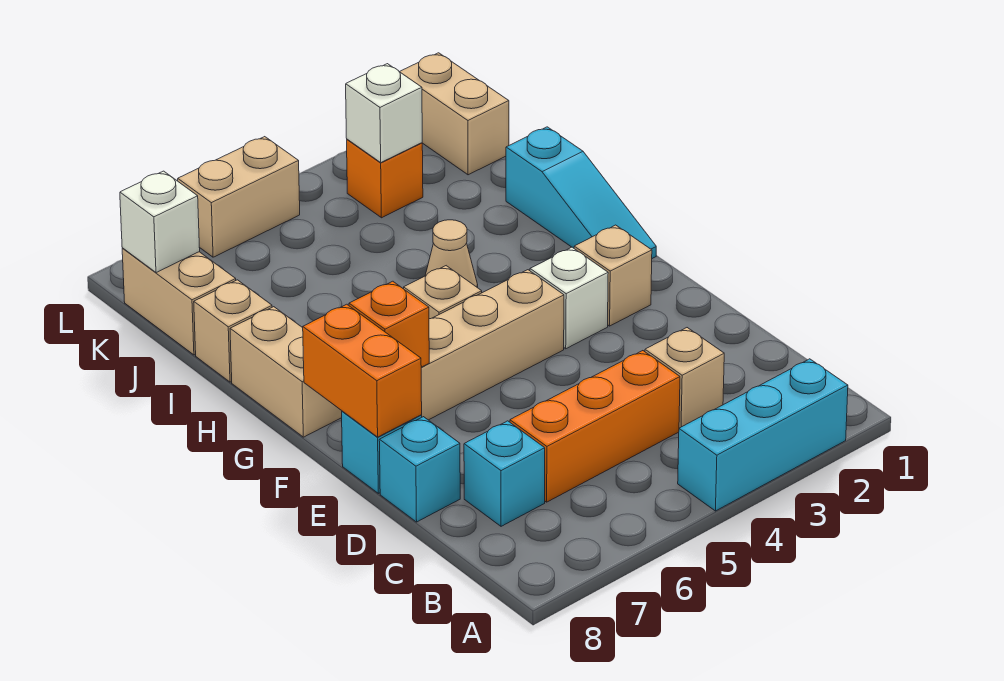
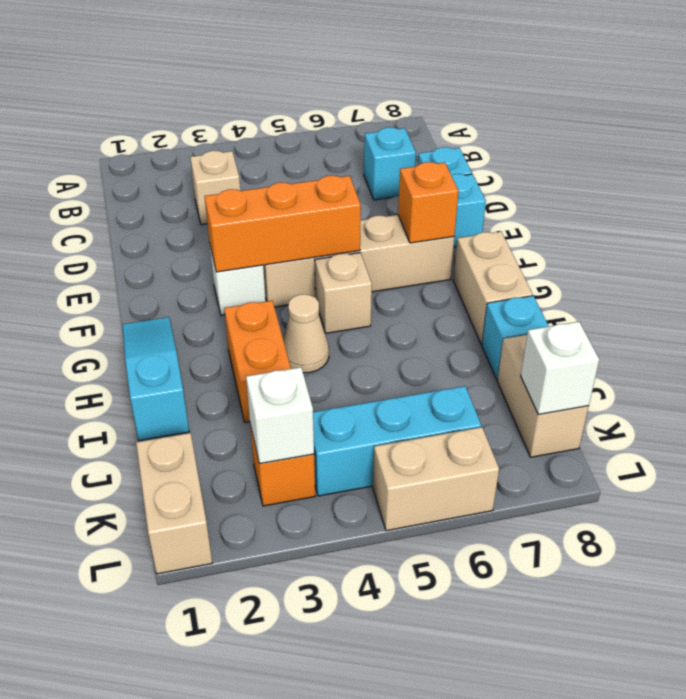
cyan brick A2:A4 level 1 -> cyan brick K4:K6 level 1
orange brick C4:C6 level 1 -> orange brick F3:F5 level 2
orange brick E8:F8 level 2 -> orange brick H3:I3 level 1
tan brick F2 level 1 -> none
tan brick I8 level 1 -> cyan brick I8 level 1

